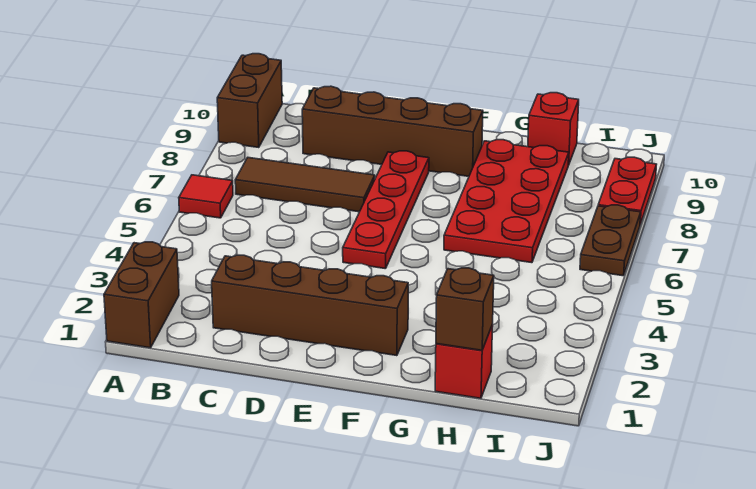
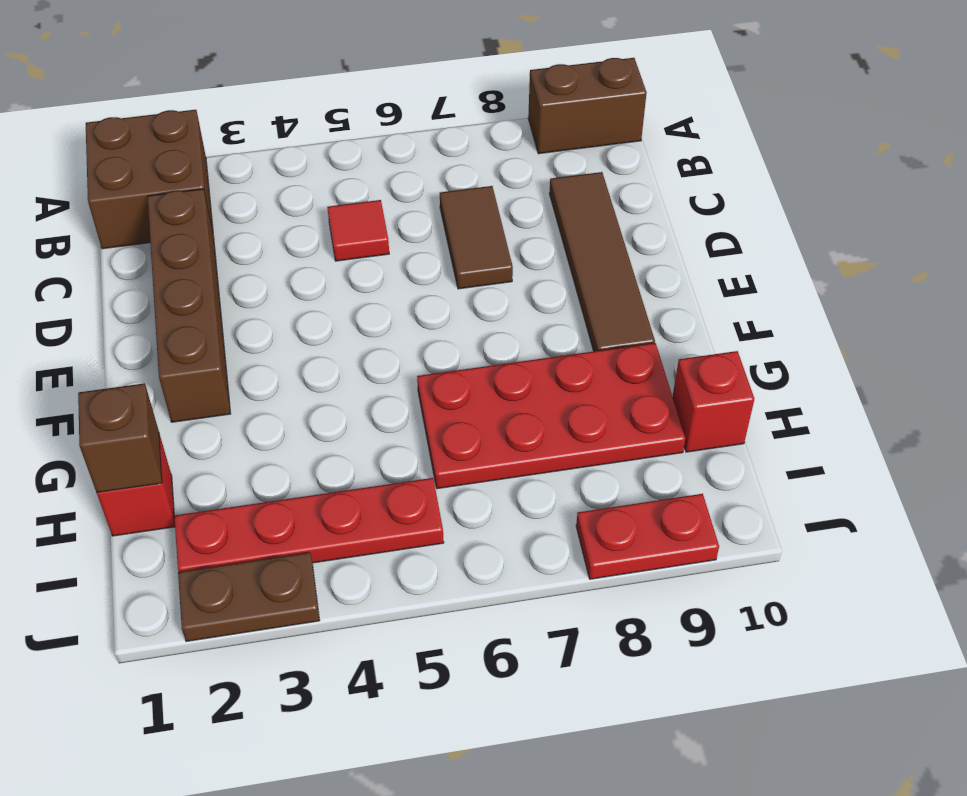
brown brick A1:A2 level 1 -> brown brick A1:B2 level 1
red tile A6 level 1 -> red tile C5 level 1
brown tile B7:D7 level 1 -> brown tile C7:D7 level 1
brown brick C9:F9 level 1 -> brown tile C9:F9 level 1
red plate E5:E8 level 1 -> red plate I2:I5 level 1
brown plate J6:J7 level 1 -> brown plate J2:J3 level 1

